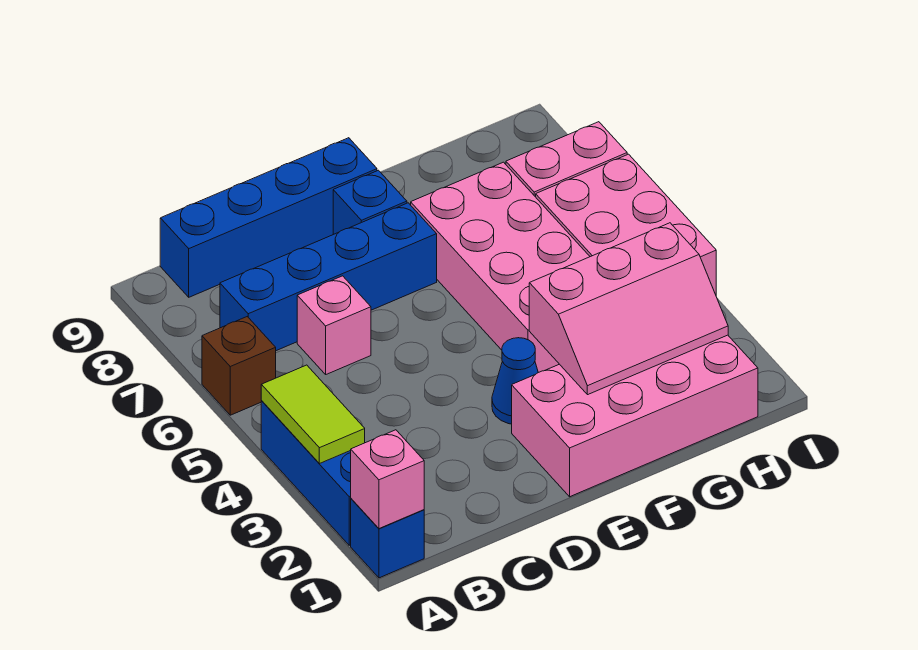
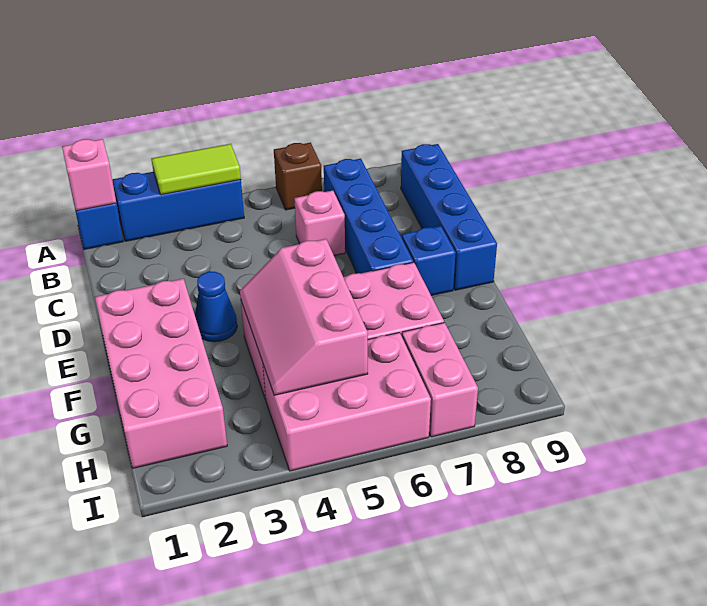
pink slope F2:H3 level 2 top 3 -> pink slope F4:H5 level 2 top 5

